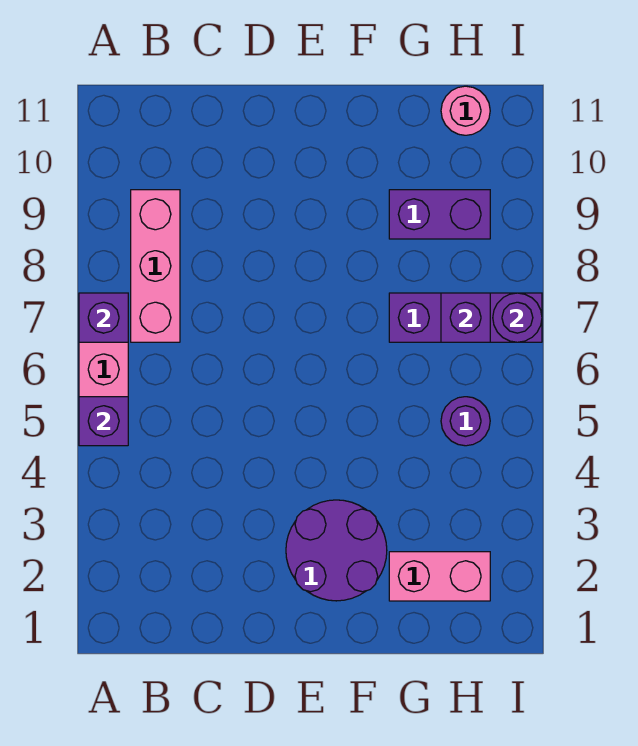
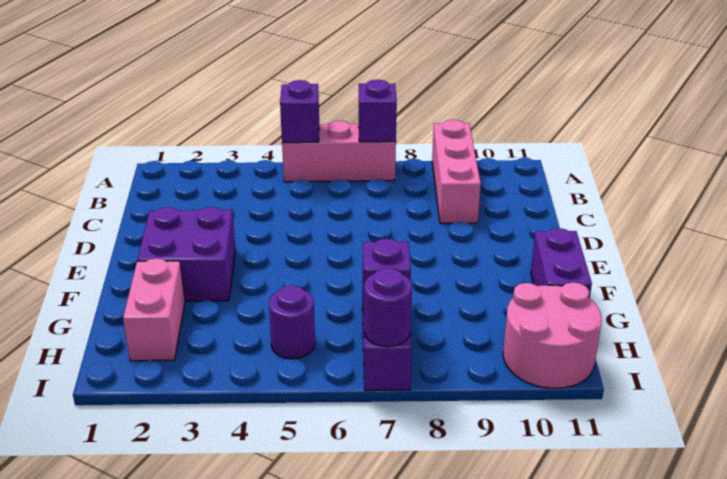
pink brick B7:B9 level 1 -> pink brick A9:C9 level 1
purple round brick E2:F3 level 1 -> purple brick E2:F3 level 1
purple brick G9:H9 level 1 -> purple brick F11:G11 level 1
pink round brick H11 level 1 -> pink round brick H10:I11 level 1

